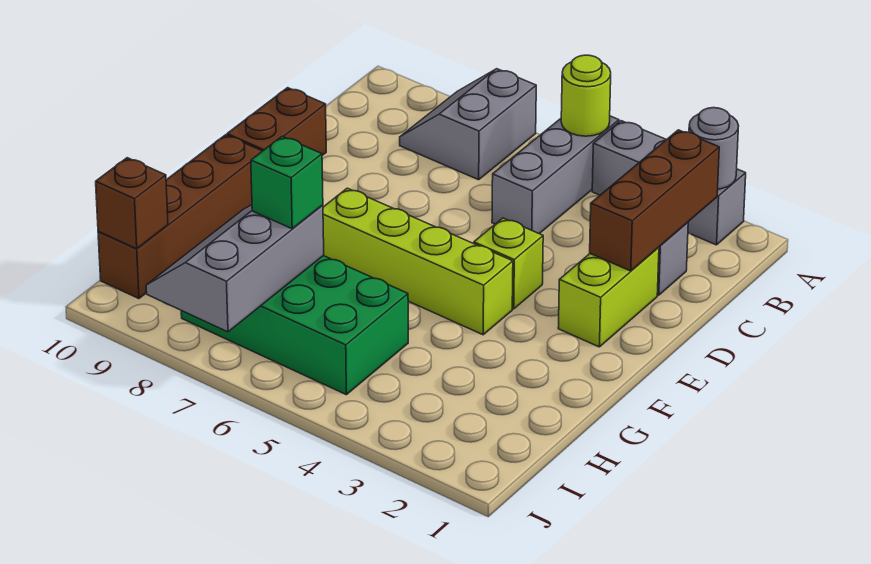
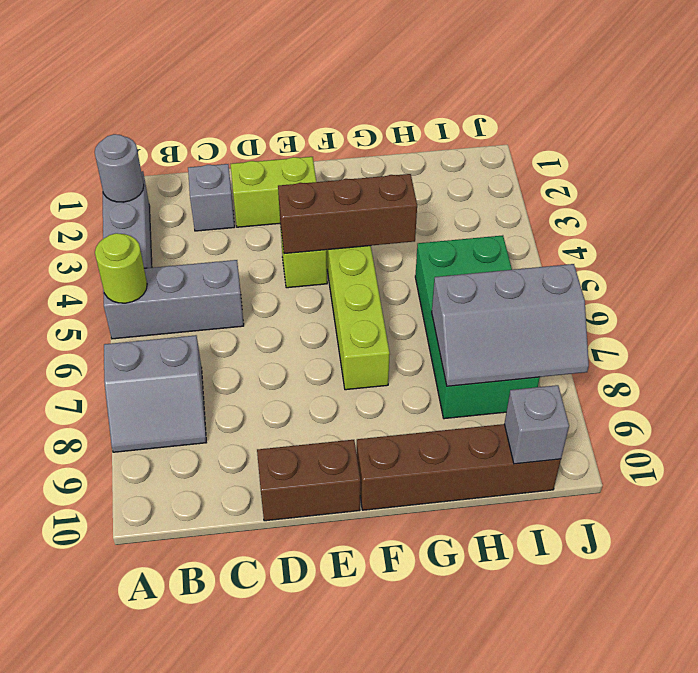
brown brick B2:D2 level 2 -> brown brick E4:G4 level 2
green brick H7 level 3 -> none
brown brick I10 level 2 -> grey brick I10 level 2

